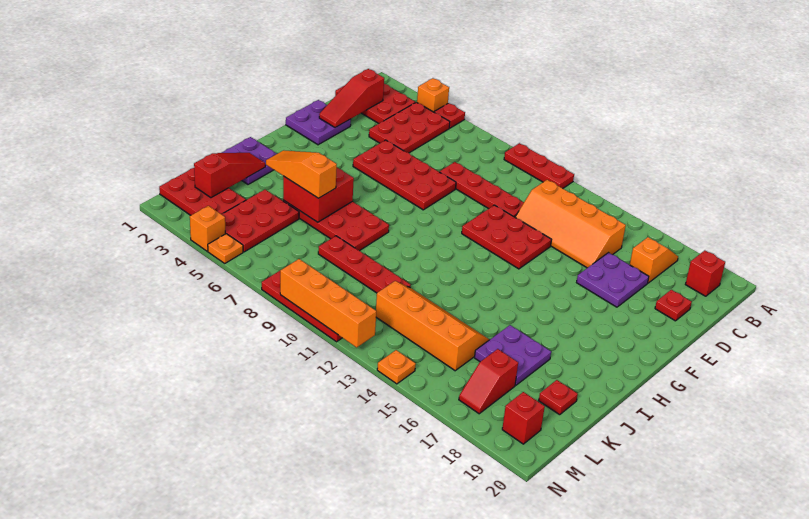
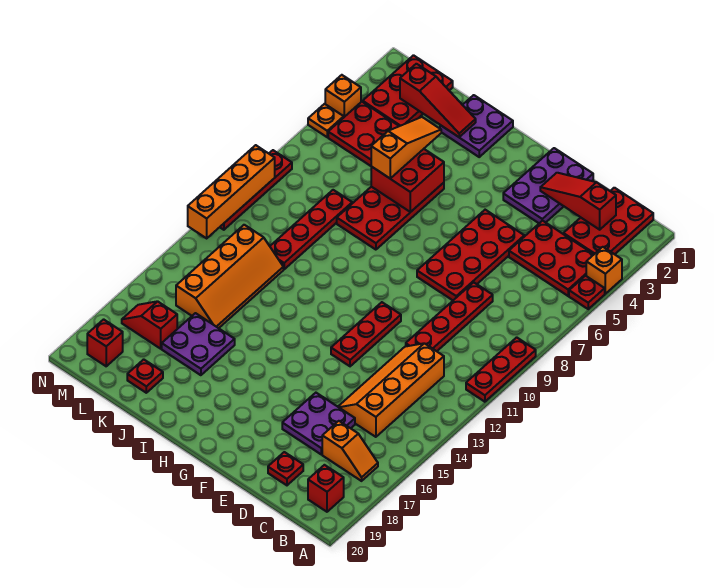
purple plate E1:F2 level 1 -> purple plate E1:F3 level 1
red plate E11:F13 level 1 -> red plate F11:F13 level 1
orange plate N14 level 1 -> none

